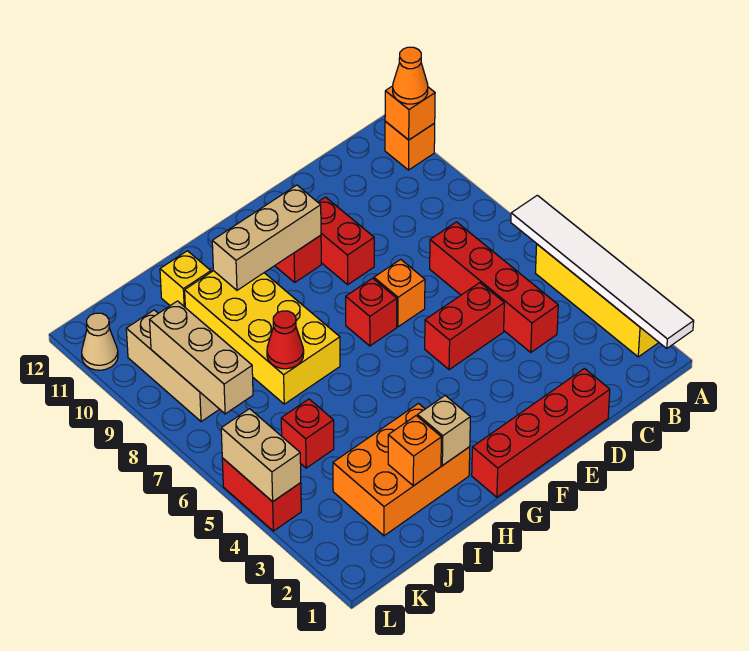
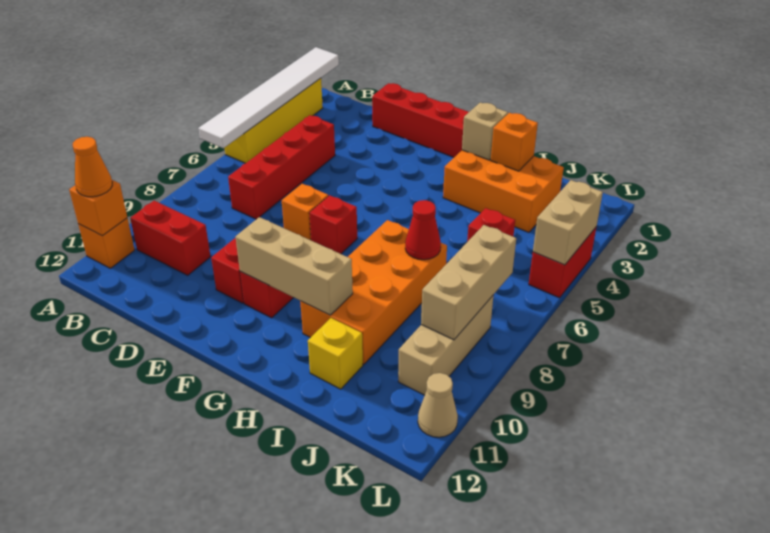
red brick D5:E5 level 1 -> red brick B10:C10 level 1
yellow brick H7:I10 level 1 -> orange brick H7:I10 level 1

